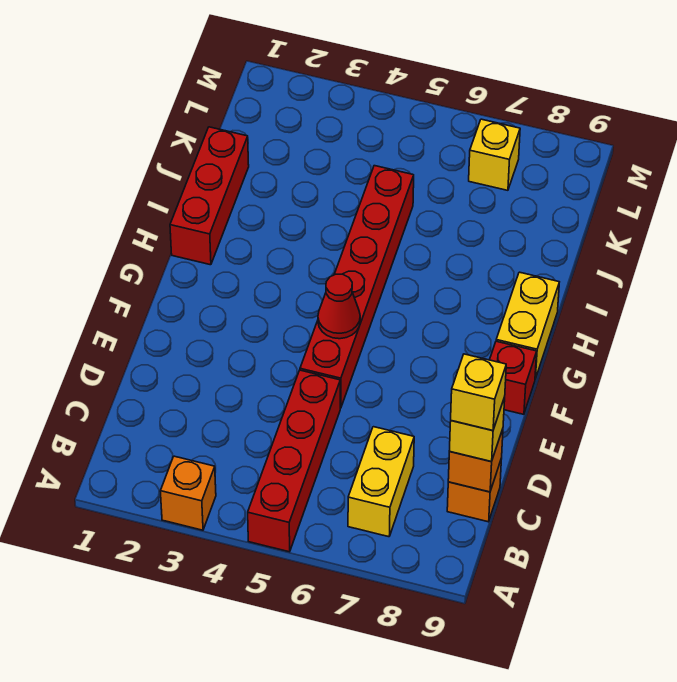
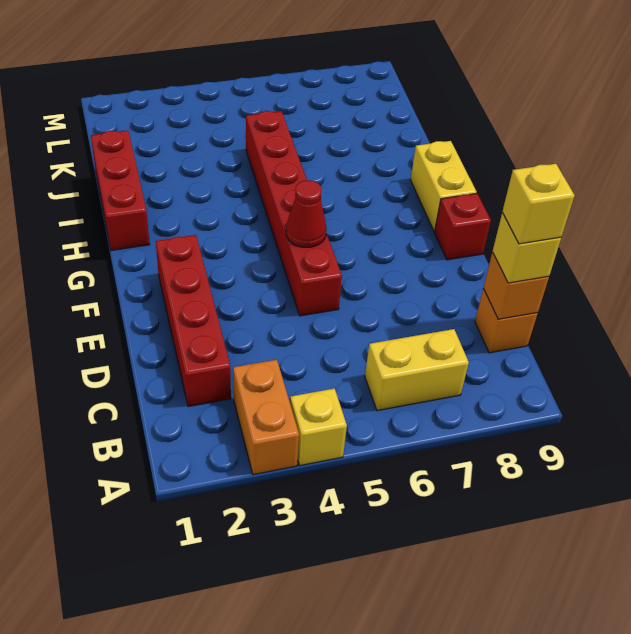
orange brick A3 level 1 -> orange brick A3:B3 level 1
red brick A5:D5 level 1 -> red brick C2:F2 level 1
yellow brick B7:C7 level 1 -> yellow brick B6:B7 level 1
yellow brick L7 level 1 -> yellow brick A4 level 1

